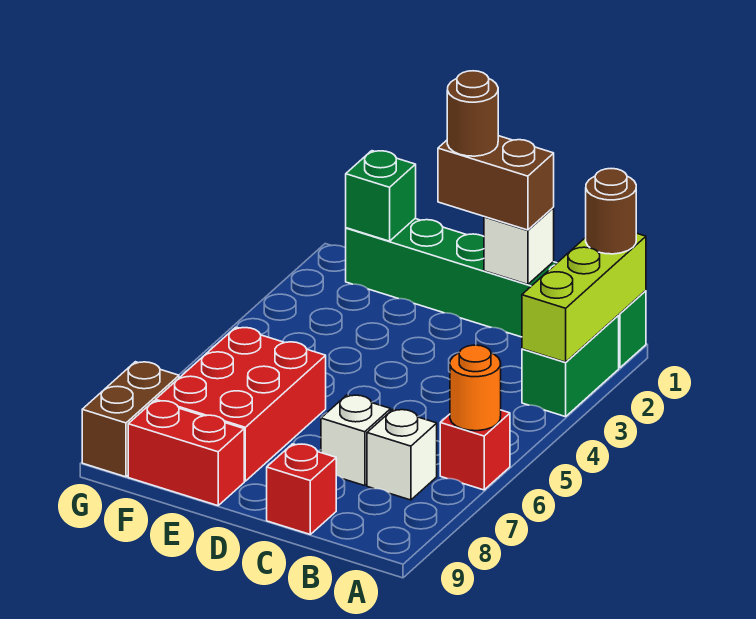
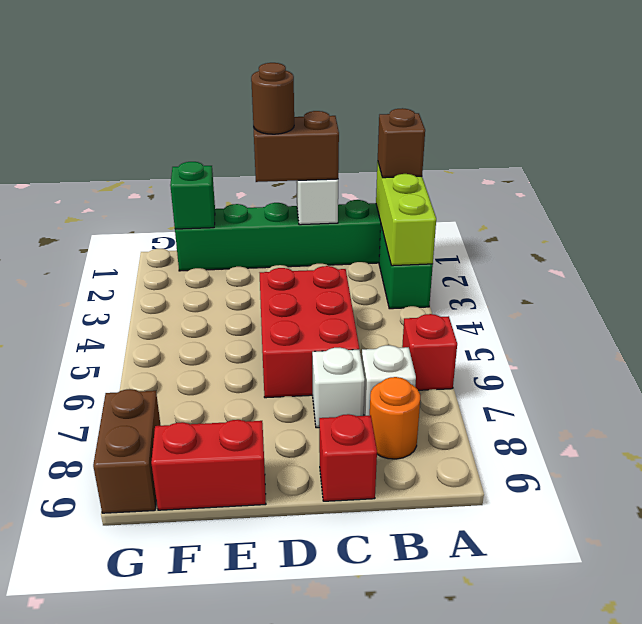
brown round brick A1 level 3 -> brown brick A1 level 3
orange round brick A6 level 2 -> orange round brick B8 level 1
red brick E6:F8 level 1 -> red brick C4:D6 level 1

